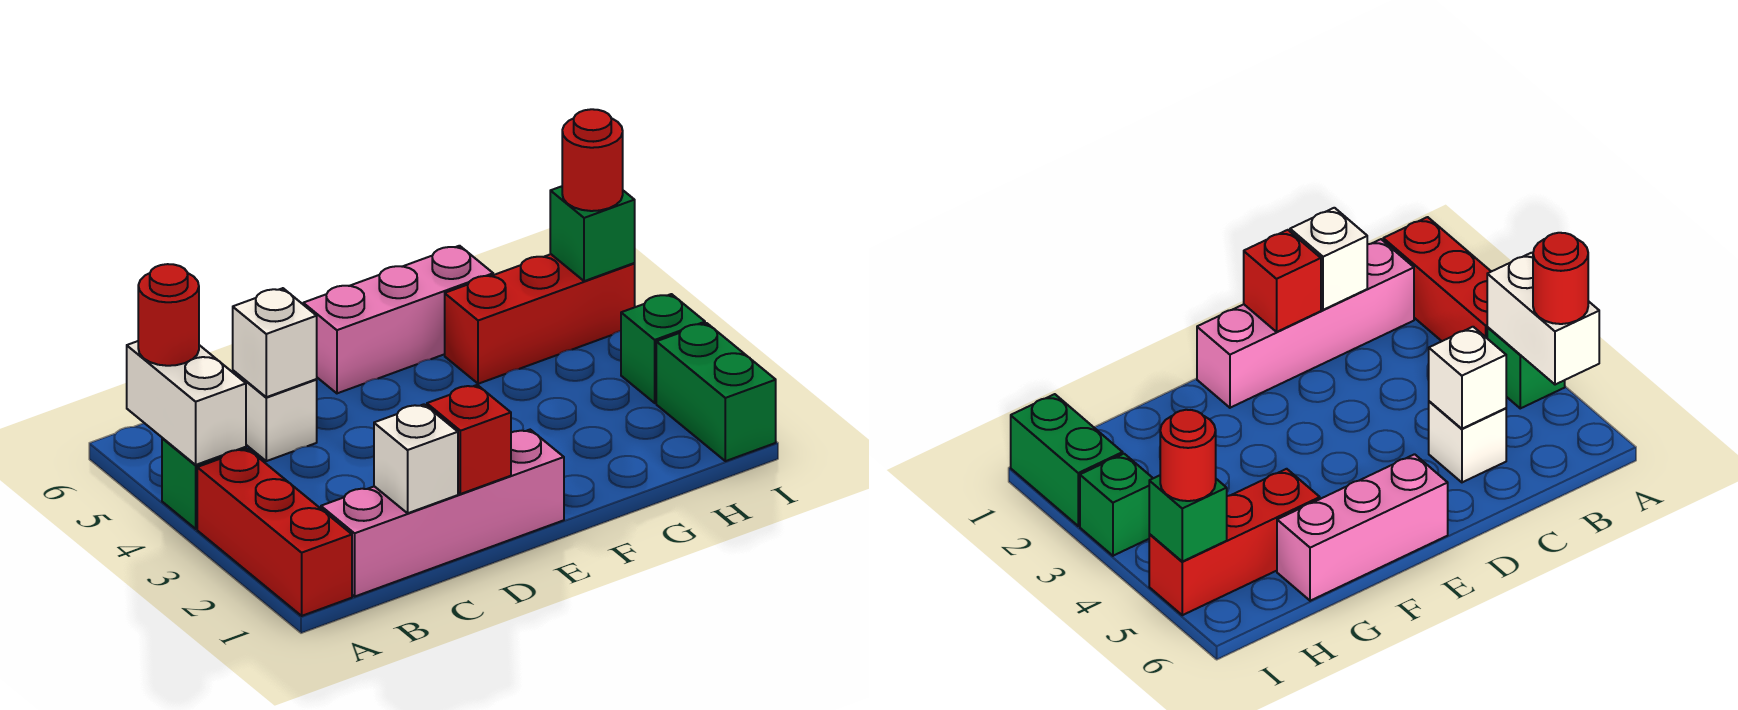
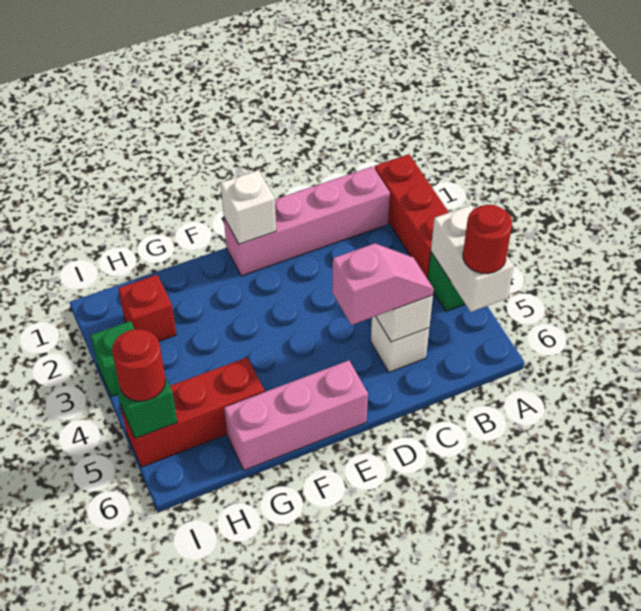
white brick C1 level 2 -> white brick E1 level 2
none -> pink slope C5:D5 level 3 top D
red brick D1 level 2 -> red brick H2 level 1
green brick I1:I2 level 1 -> none

